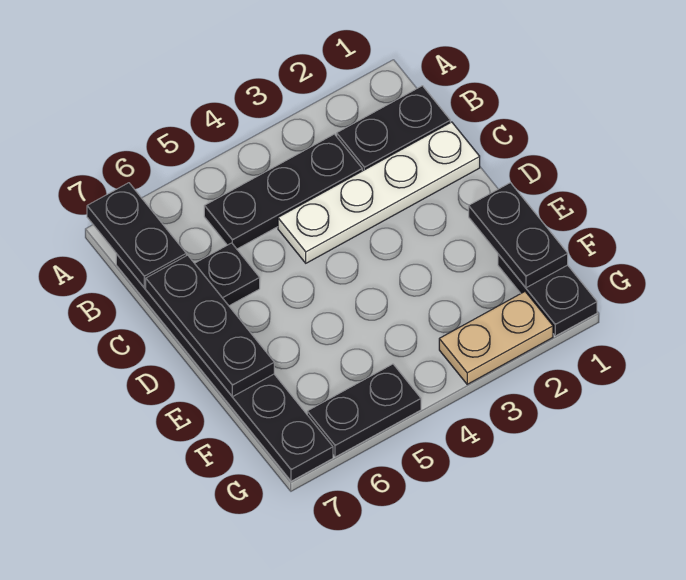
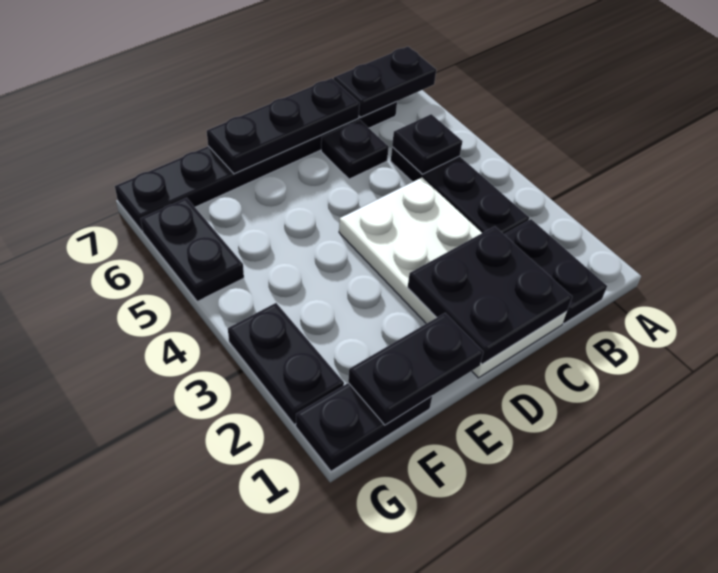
none -> black plate B5 level 2
white plate C1:C4 level 1 -> white plate C1:D4 level 1
none -> black plate C1:D2 level 2
tan plate G2:G3 level 1 -> black plate G2:G3 level 1

